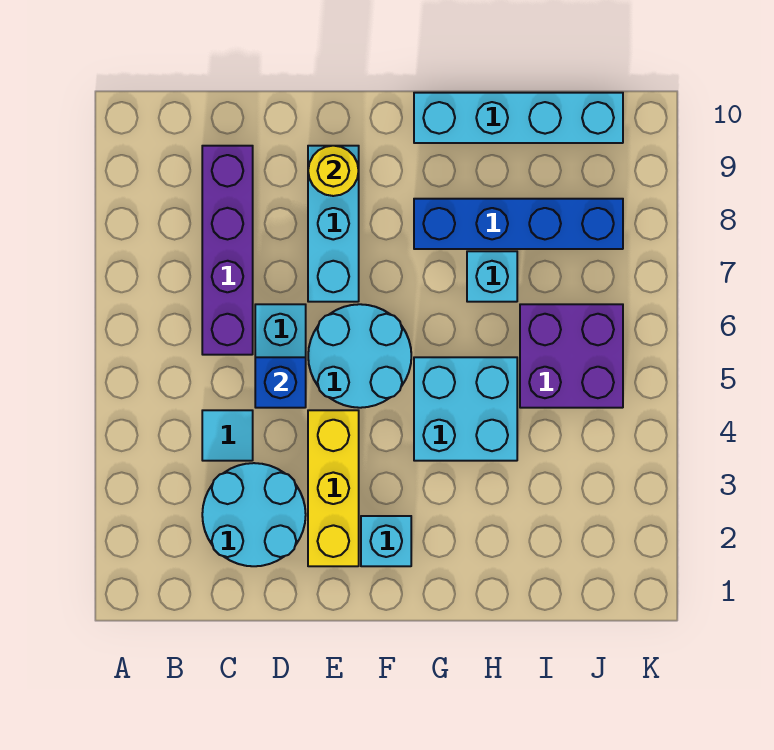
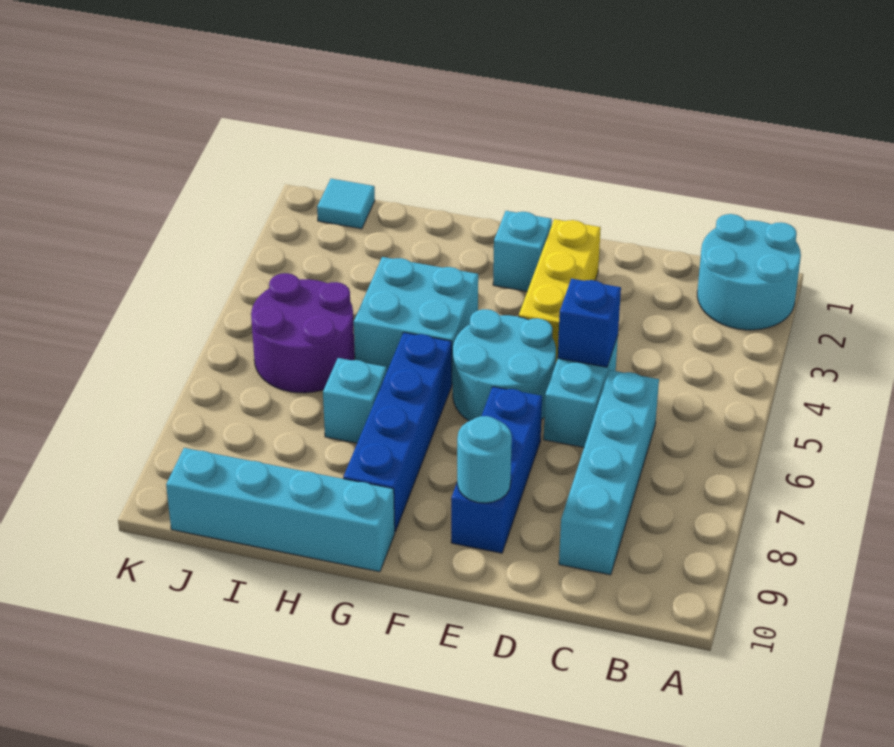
cyan round brick C2:D3 level 1 -> cyan round brick A1:B2 level 1
cyan tile C4 level 1 -> cyan tile J1 level 1
purple brick C6:C9 level 1 -> cyan brick C6:C9 level 1
cyan brick E7:E9 level 1 -> blue brick E7:E9 level 1
yellow round brick E9 level 2 -> cyan round brick E9 level 2
blue brick G8:J8 level 1 -> blue brick G6:G9 level 1
purple brick I5:J6 level 1 -> purple round brick I5:J6 level 1

